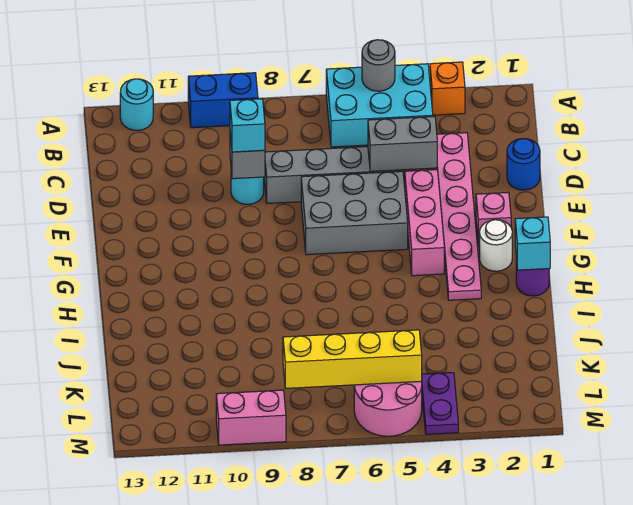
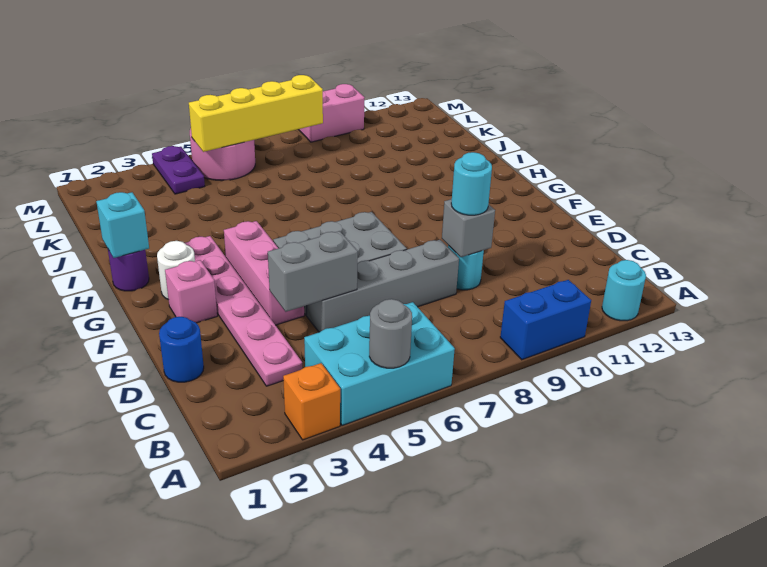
cyan brick D9 level 3 -> cyan round brick D9 level 3

